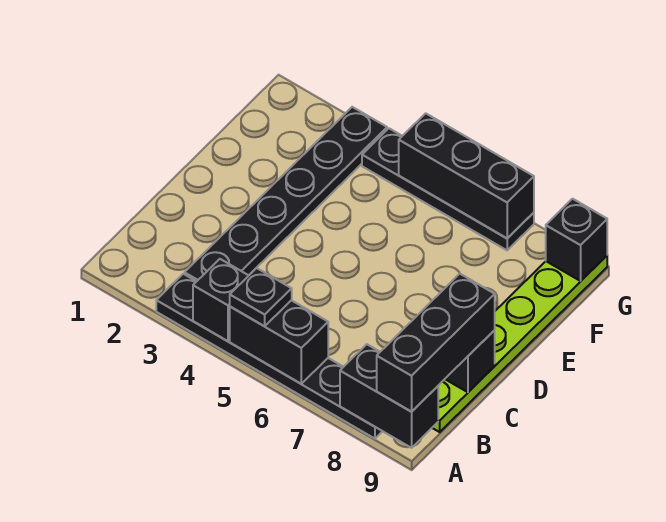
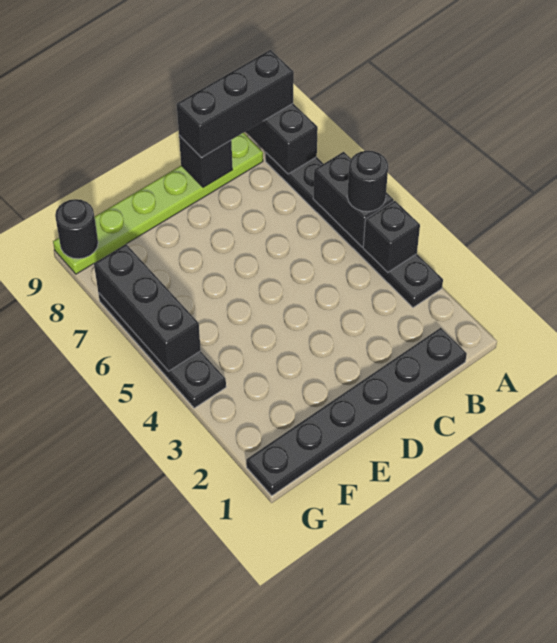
black plate A5 level 3 -> black round brick A5 level 3
black plate B3:G3 level 1 -> black plate B1:G1 level 1
black brick G9 level 2 -> black round brick G9 level 2

